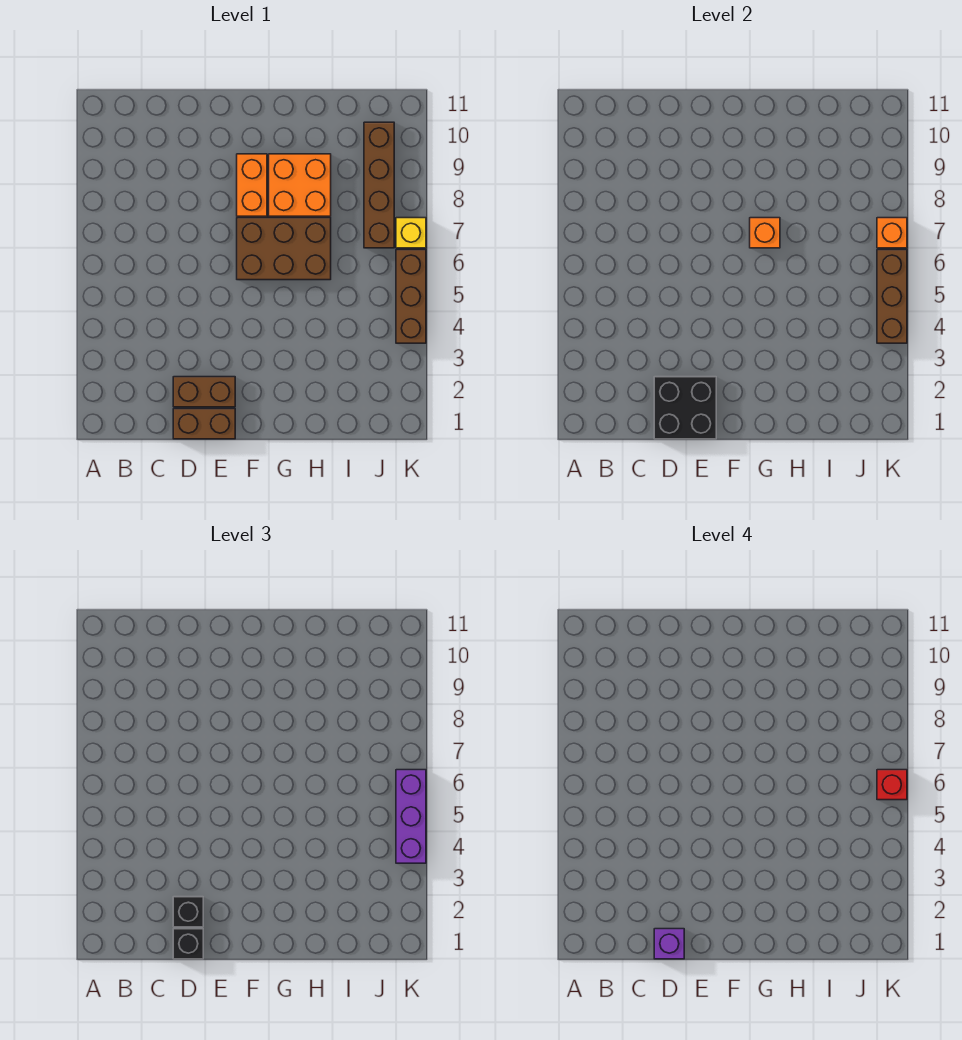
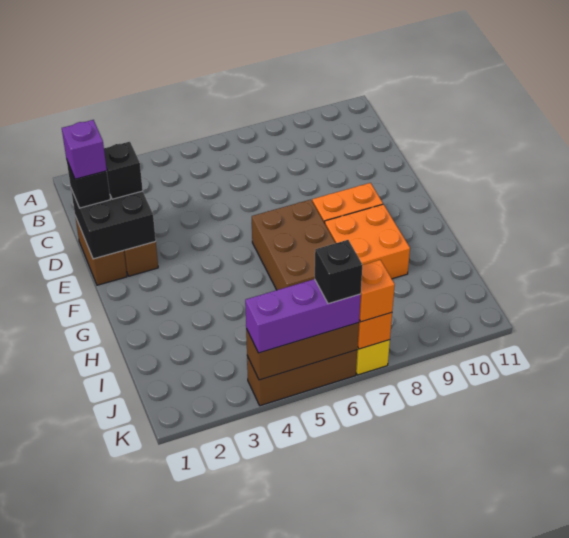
orange brick G7 level 2 -> orange brick K7 level 3
brown brick J7:J10 level 1 -> none
red brick K6 level 4 -> black brick K6 level 4

